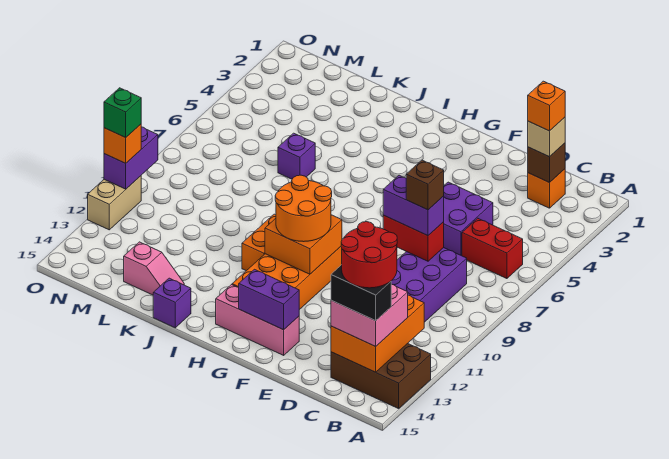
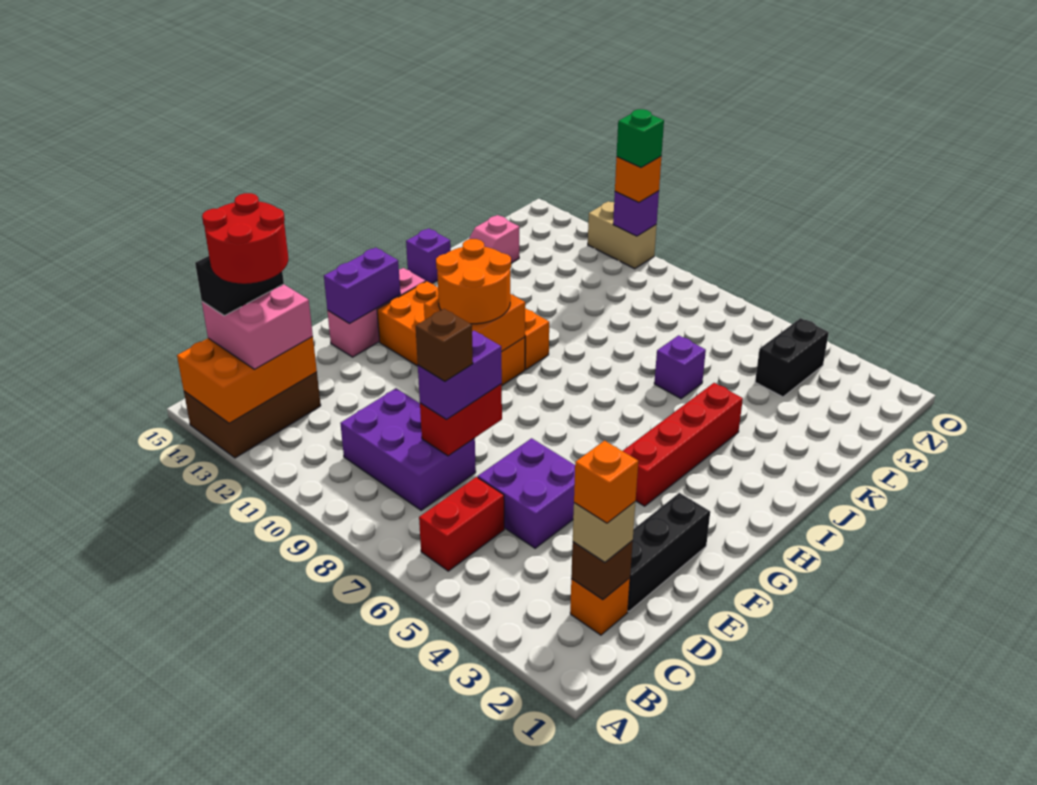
orange brick B12:C14 level 2 -> orange brick A13:C14 level 2
none -> black brick D2:F2 level 1
none -> red brick G4:J4 level 1
none -> black brick M4:N4 level 1
purple brick O10:O11 level 2 -> purple brick O11 level 2

